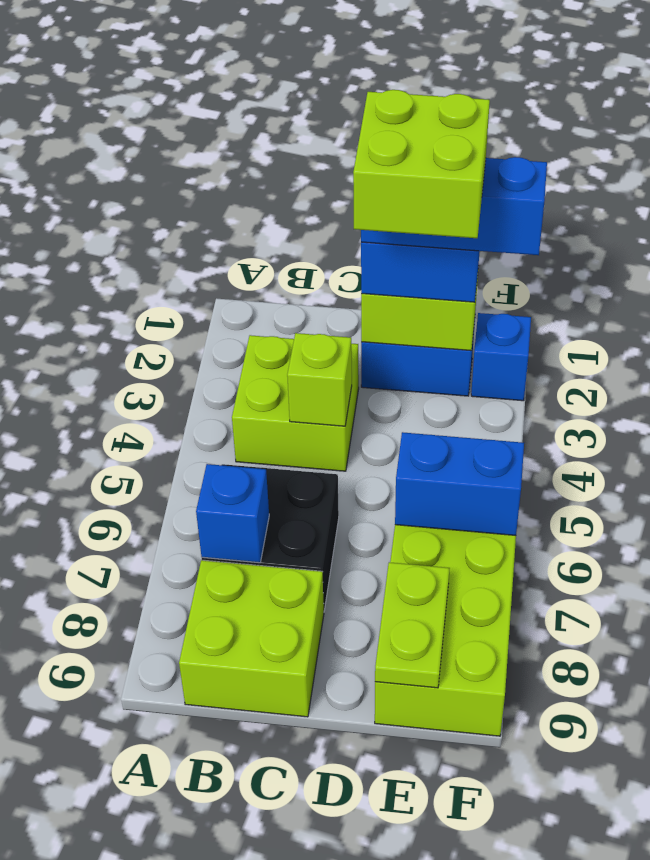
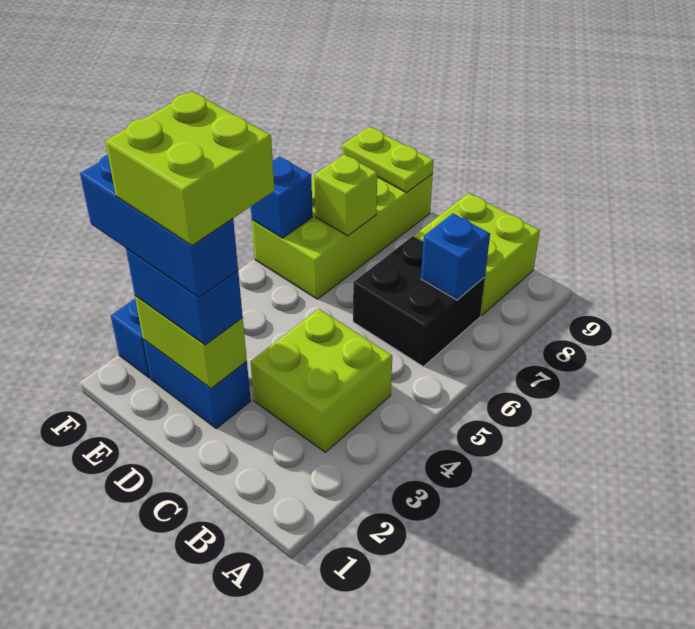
lime brick C4 level 2 -> lime brick E7 level 2
blue brick E6:F6 level 2 -> blue brick F6 level 2
lime plate E8:E9 level 2 -> lime plate E9:F9 level 2

